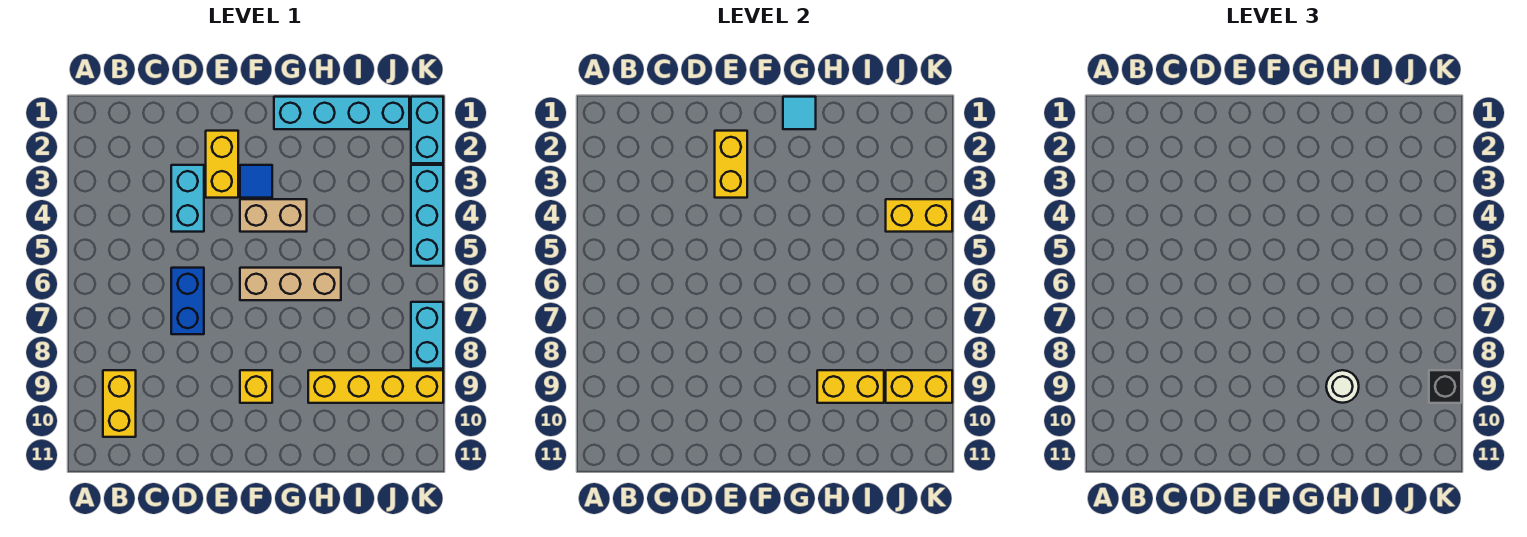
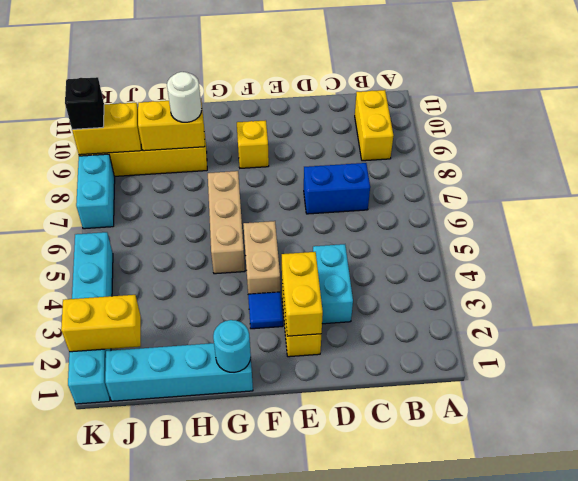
blue brick D6:D7 level 1 -> blue brick C7:D7 level 1
tan brick F4:G4 level 1 -> tan brick F4:F5 level 1
tan brick F6:H6 level 1 -> tan brick G5:G7 level 1
cyan tile G1 level 2 -> cyan round brick G1 level 2
yellow brick J4:K4 level 2 -> yellow brick J2:K2 level 2

